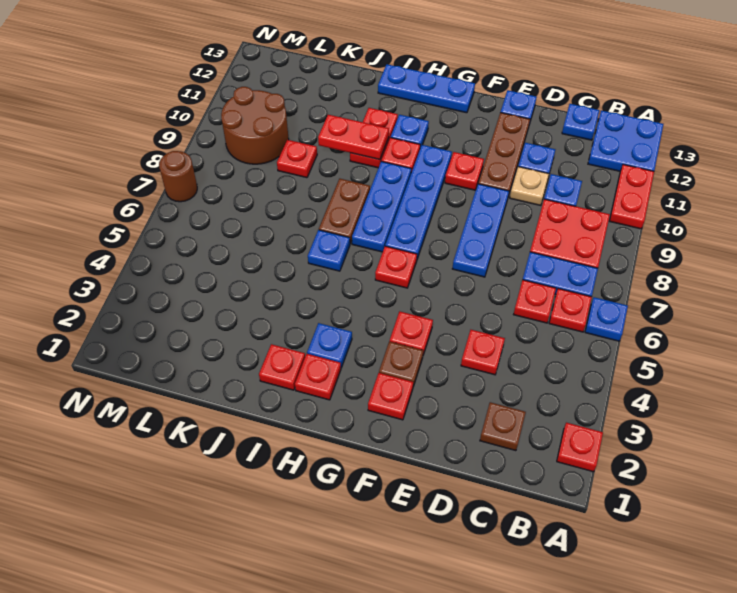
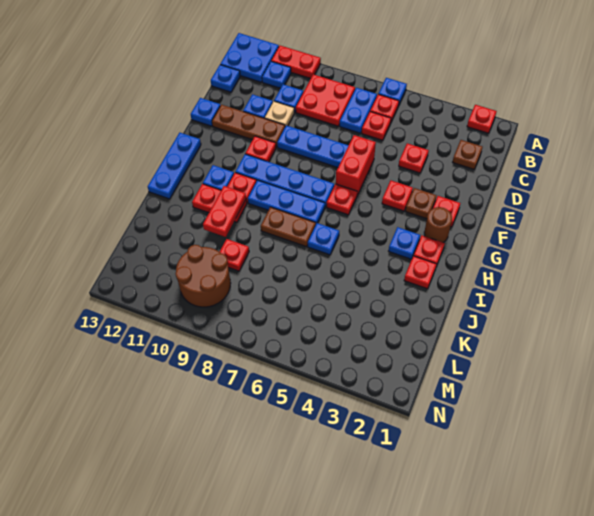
none -> blue plate B11 level 1
none -> red brick E6:F6 level 1
brown round brick N7 level 1 -> brown round brick G2 level 1

